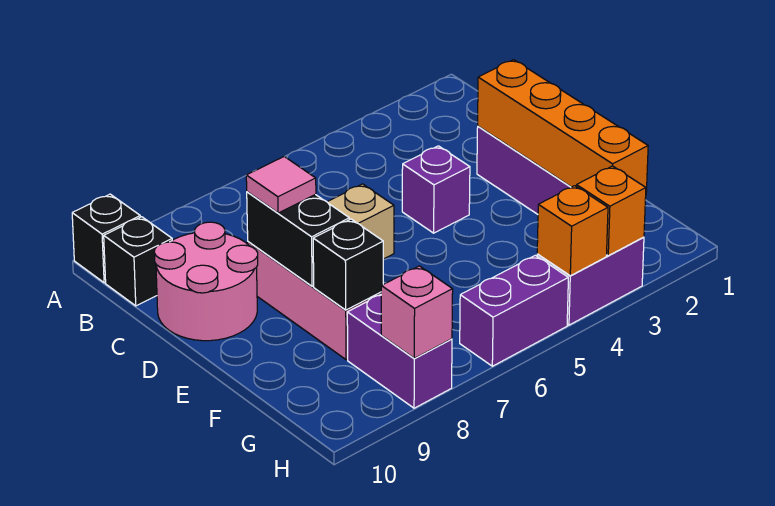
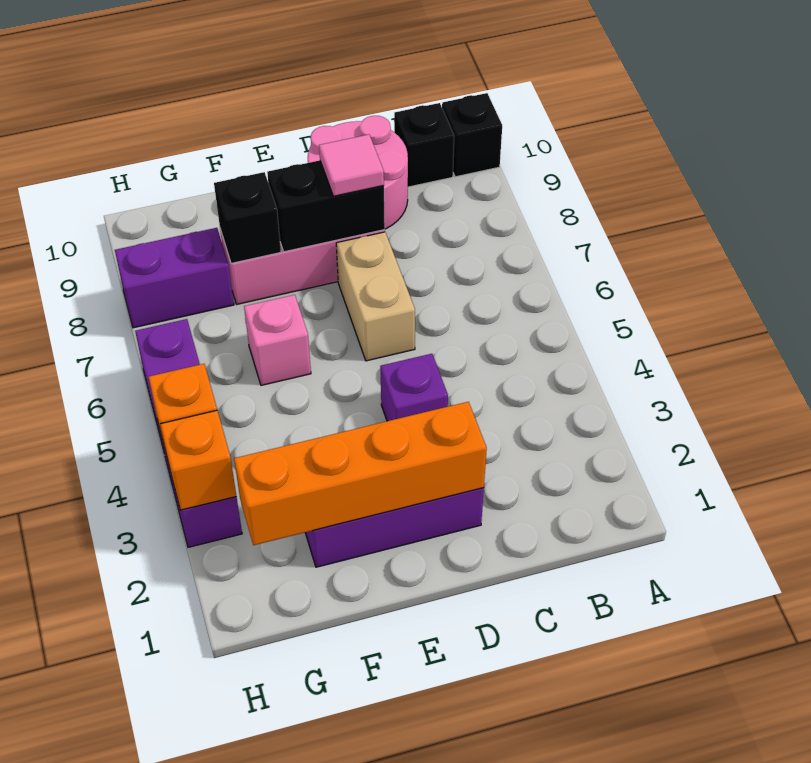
pink brick H8 level 2 -> pink brick F6 level 1

